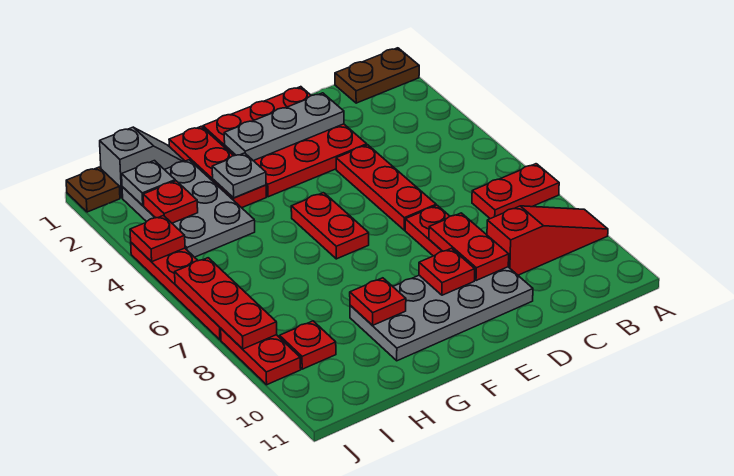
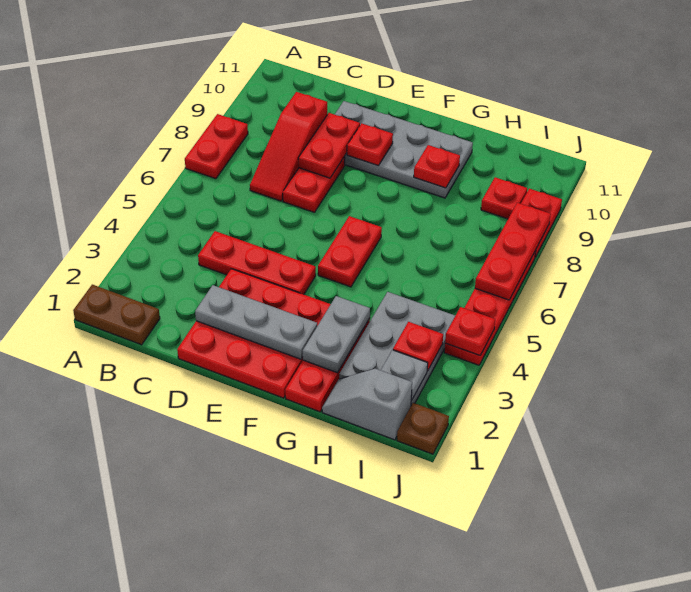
red plate A7:B7 level 1 -> red plate A7:A8 level 1
red slope A9:C9 level 1 top C -> red slope C7:C9 level 1 top 9
red plate D4:D6 level 1 -> red plate C4:E4 level 1
grey plate G3 level 2 -> grey plate G2:G3 level 2

